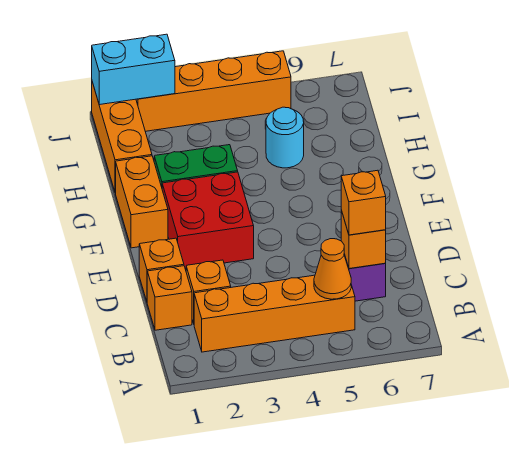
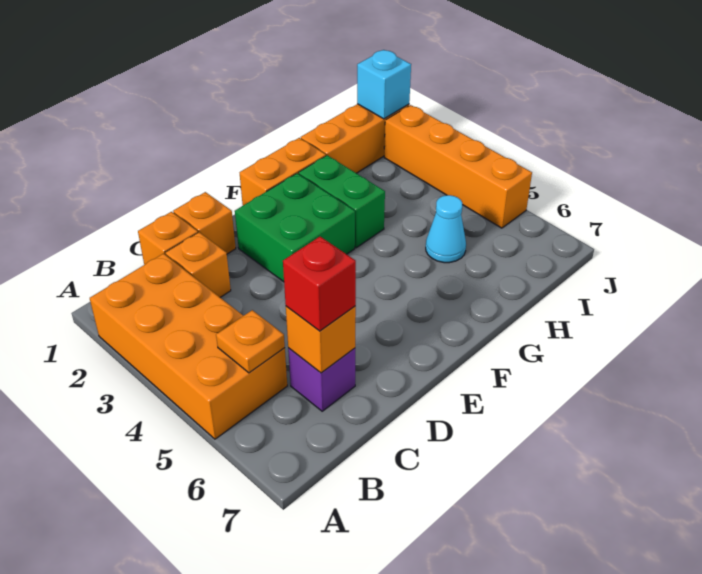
orange brick B2:B5 level 1 -> orange brick A2:B5 level 1
orange cone B5 level 2 -> orange plate B5 level 2
orange brick C6 level 3 -> red brick C6 level 3
red brick E2:F3 level 1 -> green brick E2:F3 level 1
cyan round brick H5 level 1 -> cyan cone H5 level 1
cyan brick J1:J2 level 2 -> cyan brick J1 level 2

